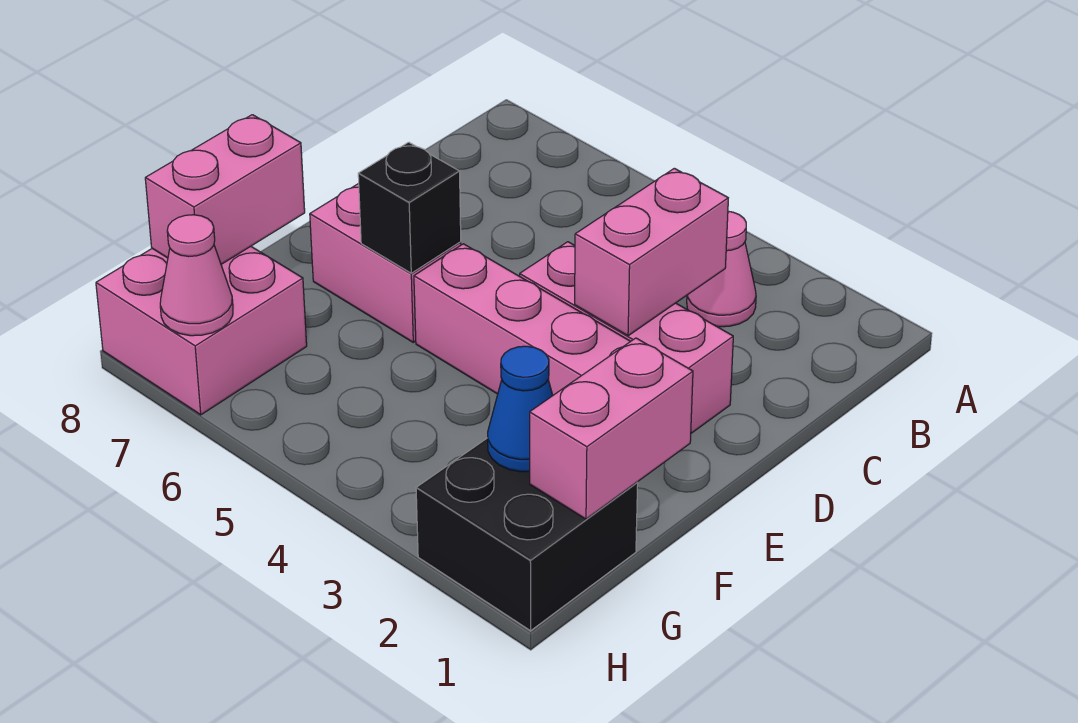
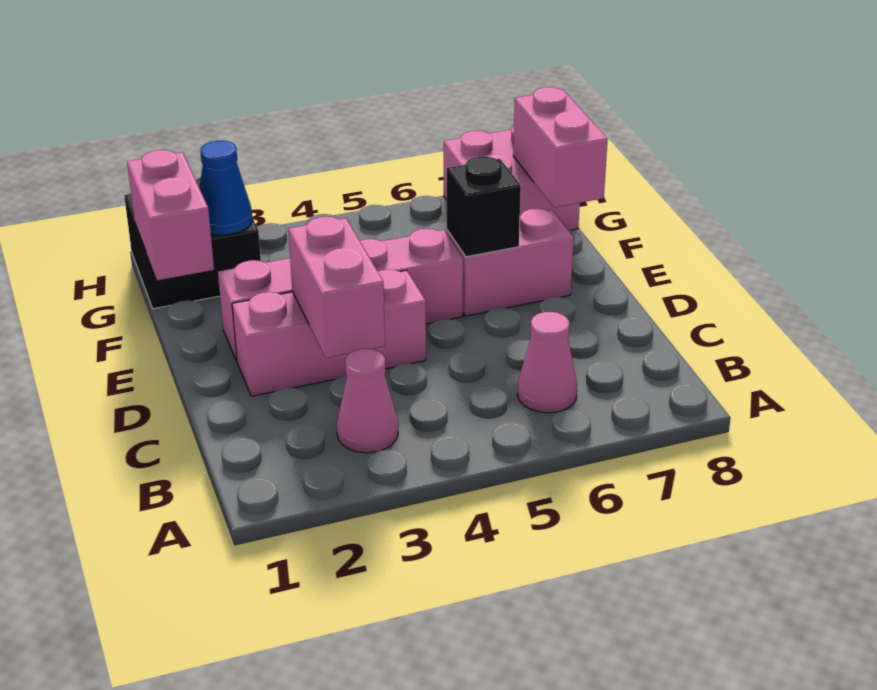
pink cone H7 level 2 -> pink cone B6 level 1

